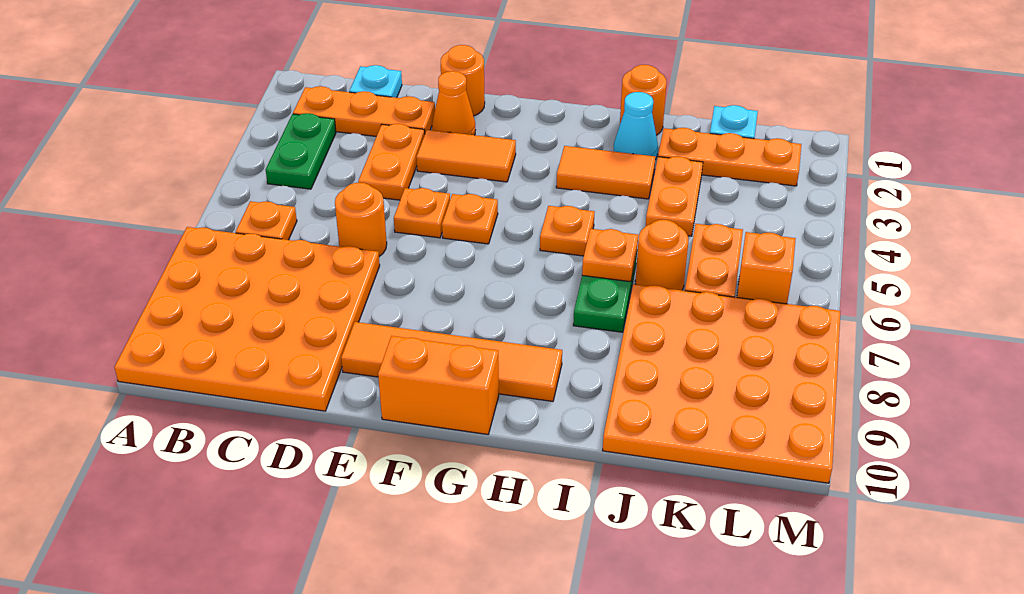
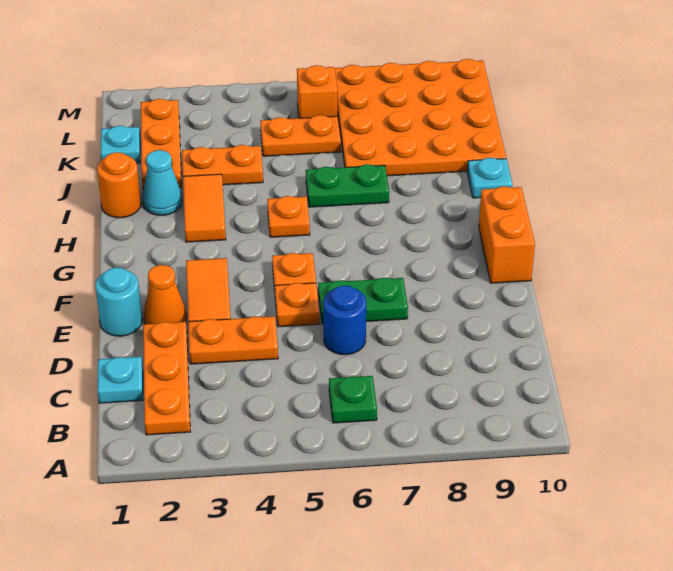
orange plate A7:D10 level 1 -> none
green plate B3:B4 level 1 -> green plate E6:E7 level 1
orange plate B6 level 1 -> green plate B6 level 1
orange round brick D6 level 1 -> blue round brick D6 level 1
orange round brick E1 level 1 -> cyan round brick E1 level 1
orange tile E9:H9 level 1 -> none
orange plate I6 level 2 -> none
none -> cyan plate I10 level 1
orange round brick J6 level 1 -> none

